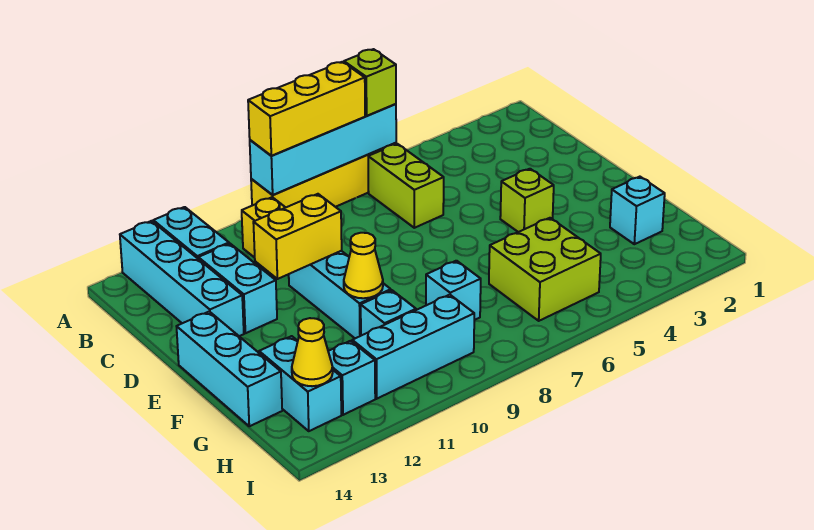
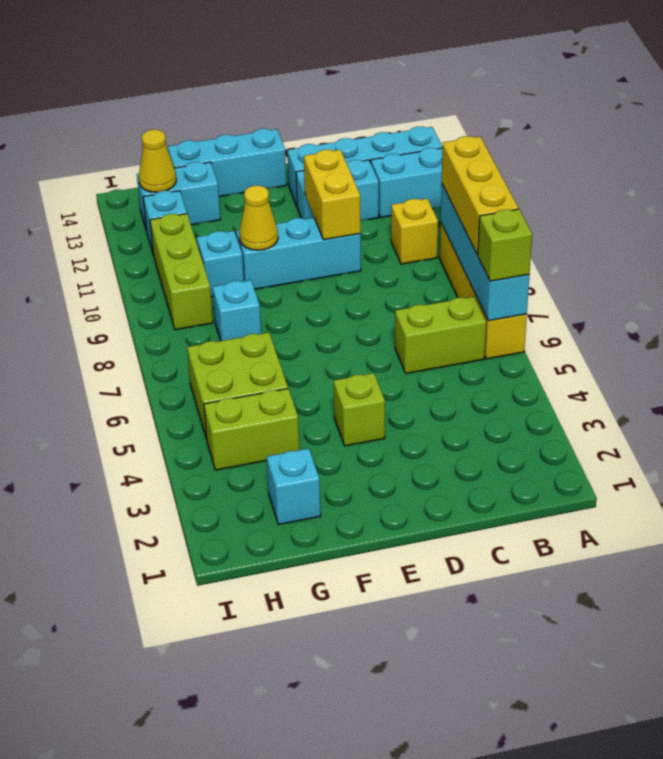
none -> lime brick G4:H4 level 1
cyan brick H9:H11 level 1 -> lime brick H9:H11 level 1

